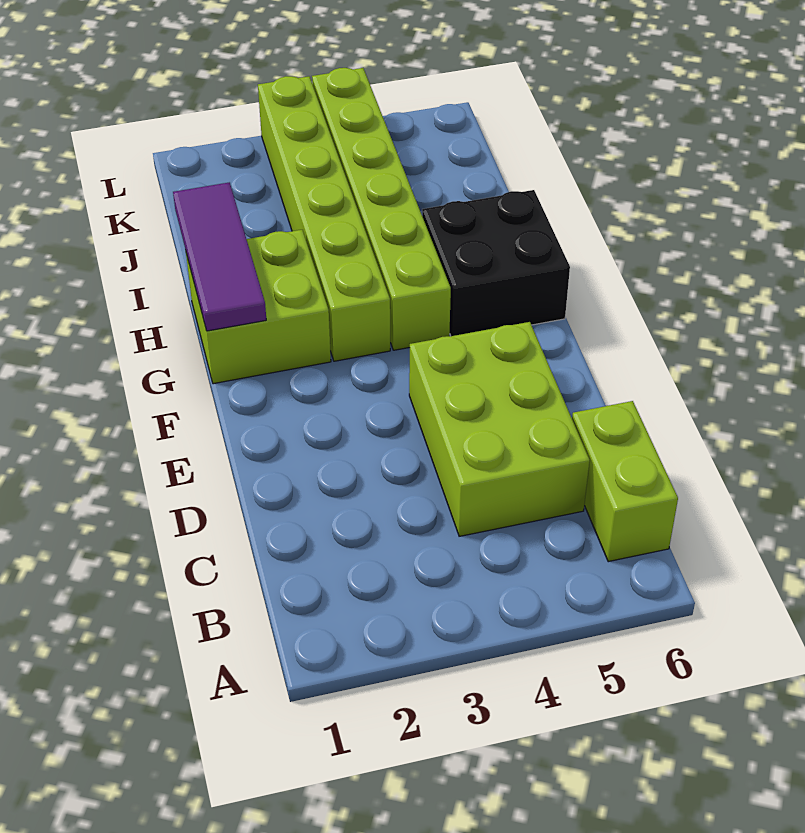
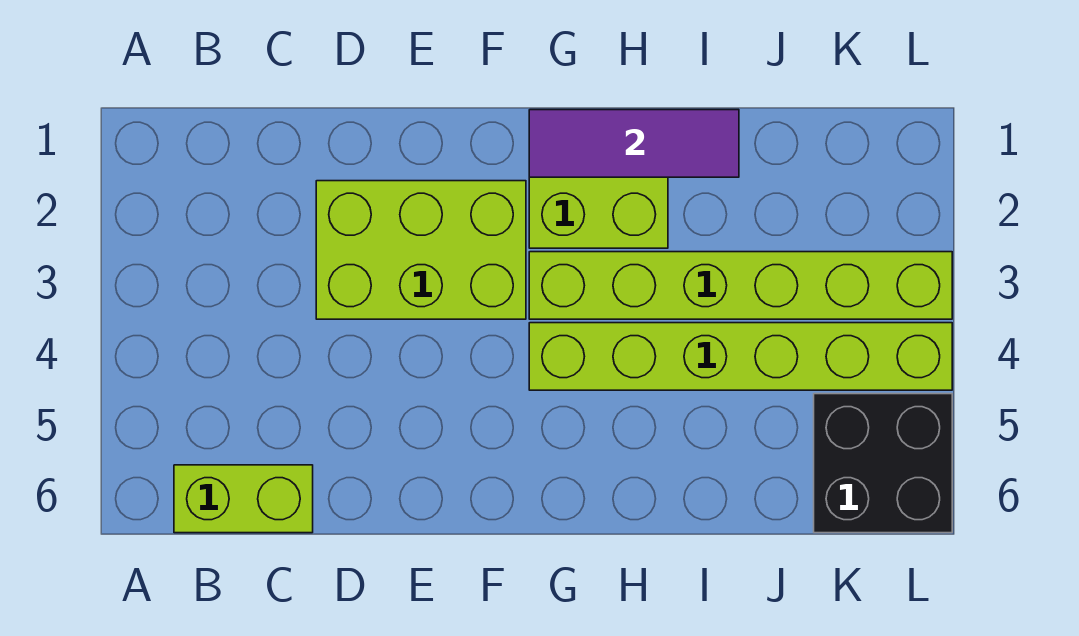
lime brick C4:E5 level 1 -> lime brick D2:F3 level 1
black brick G5:H6 level 1 -> black brick K5:L6 level 1

